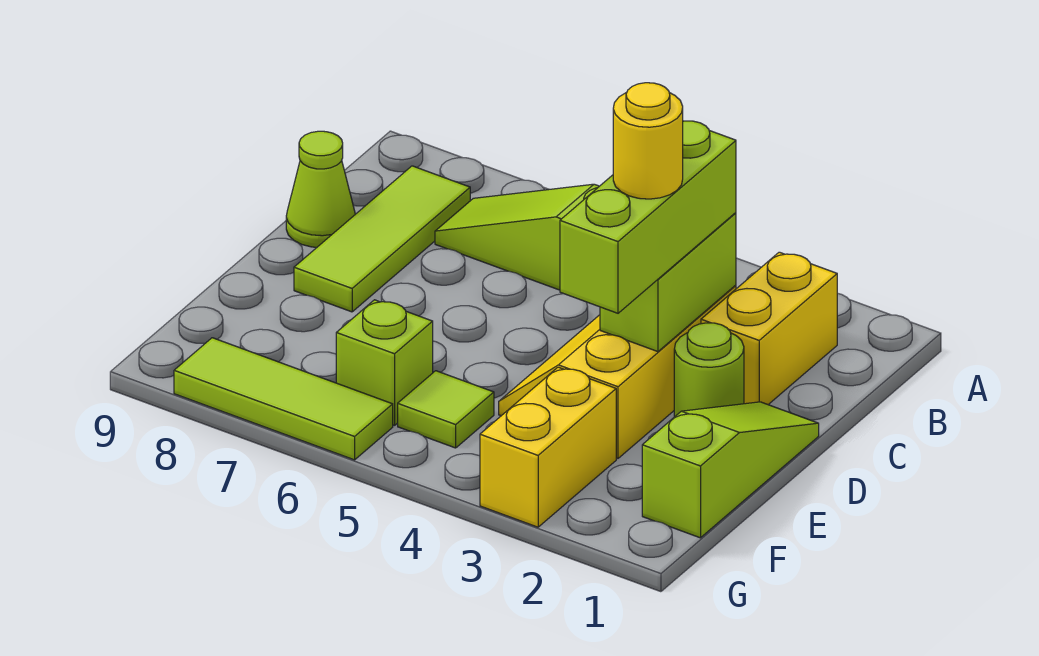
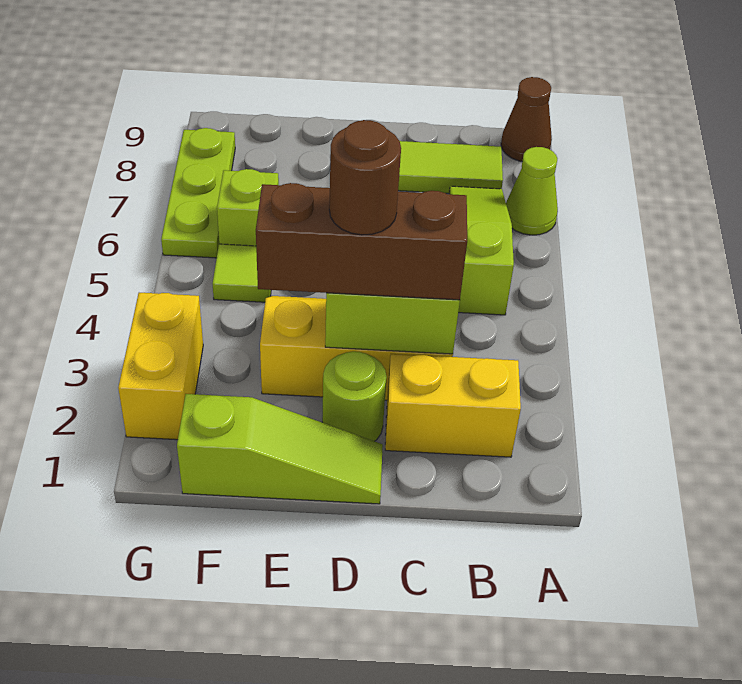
none -> brown cone A9 level 1
lime brick C3:E3 level 3 -> brown brick C3:E3 level 3
lime cone C9 level 1 -> lime cone A7 level 1
yellow round brick D3 level 4 -> brown round brick D3 level 4
yellow brick F3:G3 level 1 -> yellow brick G2:G3 level 1
lime tile G6:G8 level 1 -> lime plate G6:G8 level 1

